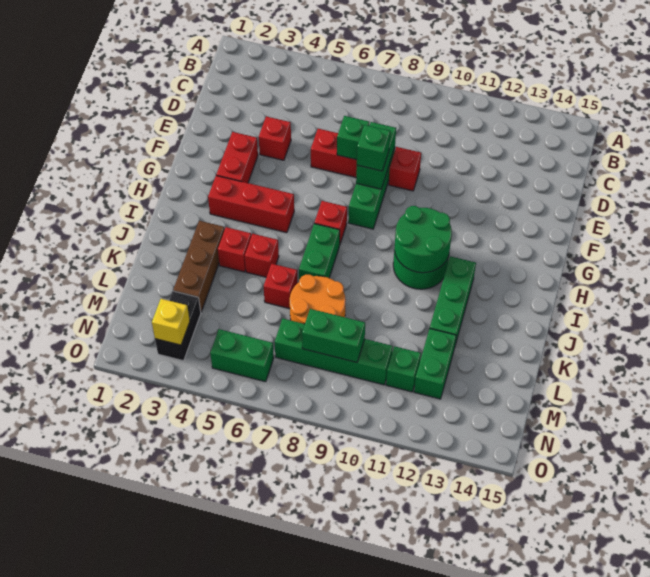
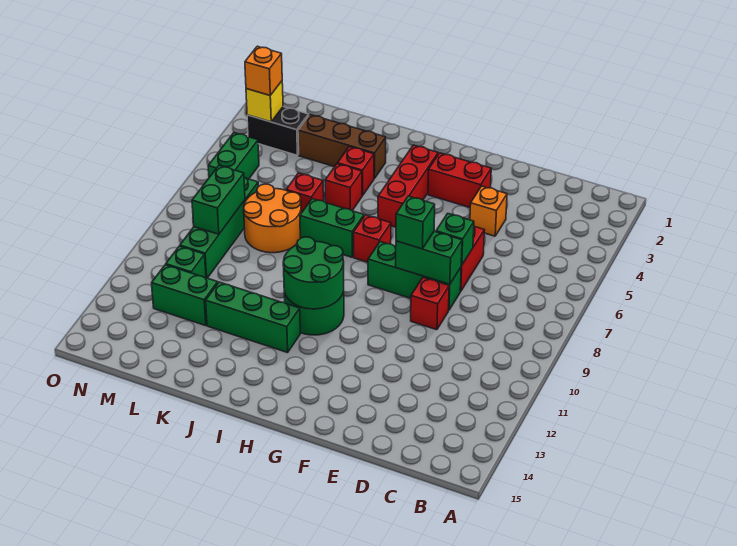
red brick E4 level 1 -> orange brick E4 level 1
none -> orange brick N3 level 3

